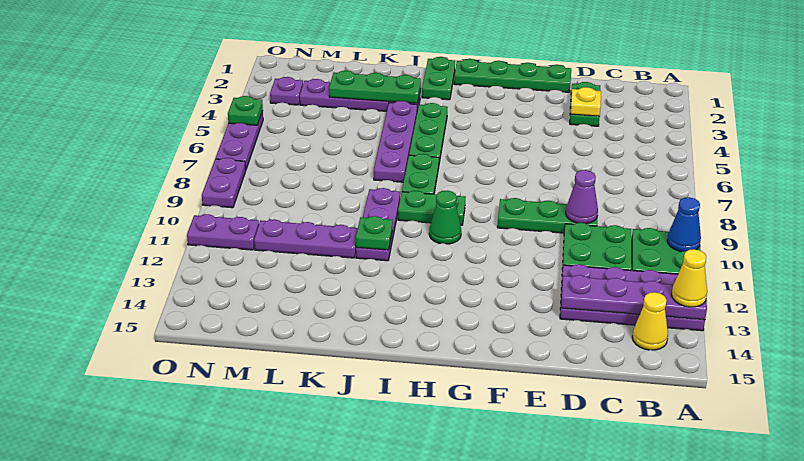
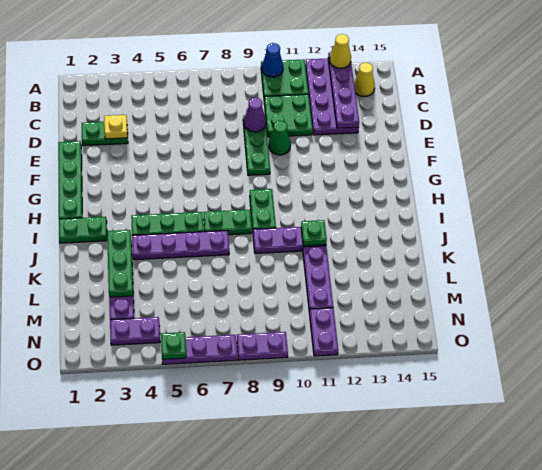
green cone H10 level 1 -> green cone E10 level 1
purple plate N3 level 1 -> purple plate N3:N4 level 1

